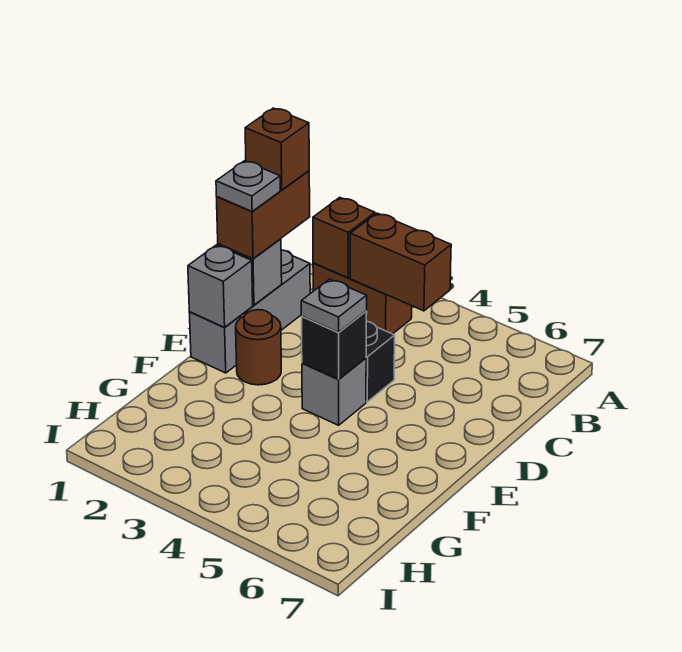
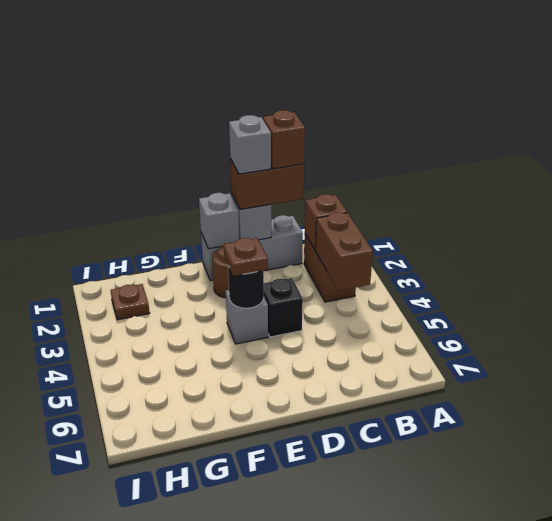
grey plate D1 level 4 -> grey brick D1 level 4
black brick E4 level 2 -> black round brick E4 level 2
grey plate E4 level 3 -> brown plate E4 level 3
none -> brown plate H2 level 1

